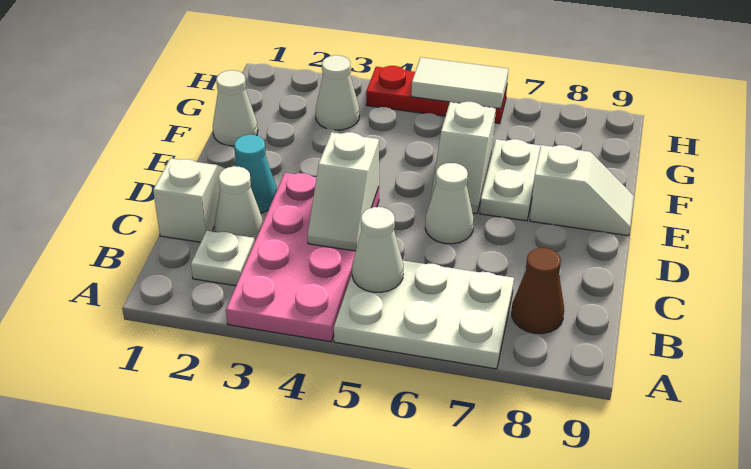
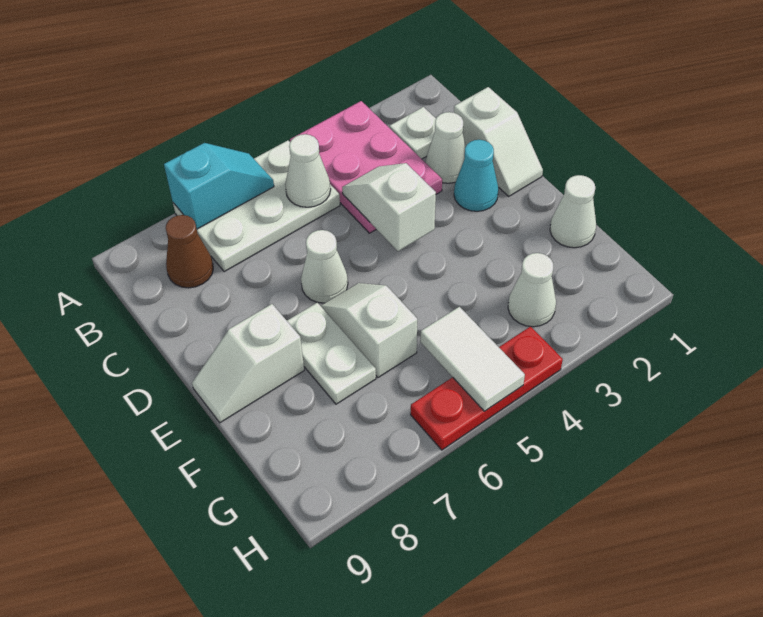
pink plate A3:D4 level 1 -> pink plate A3:C4 level 1
none -> cyan slope A6:A7 level 2 top 7
white tile H5:H6 level 2 -> white tile G5:H5 level 2

